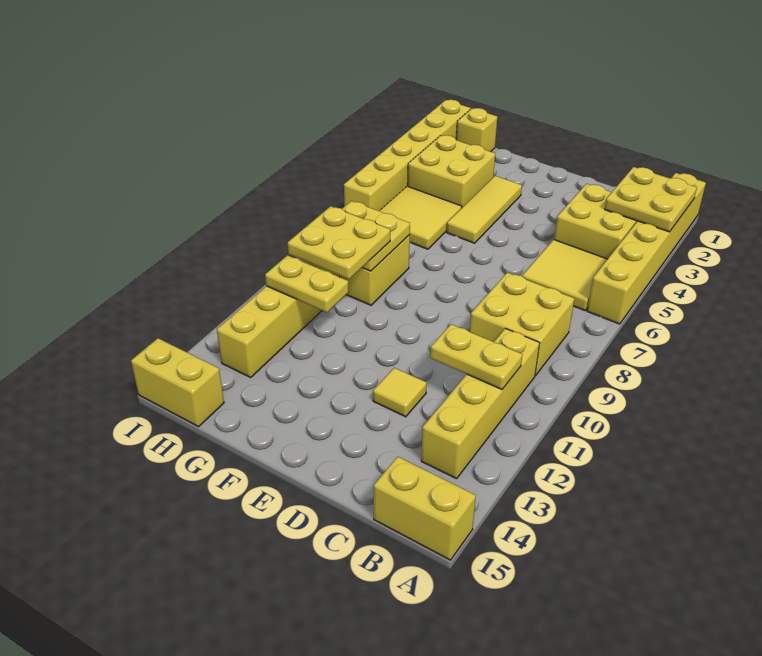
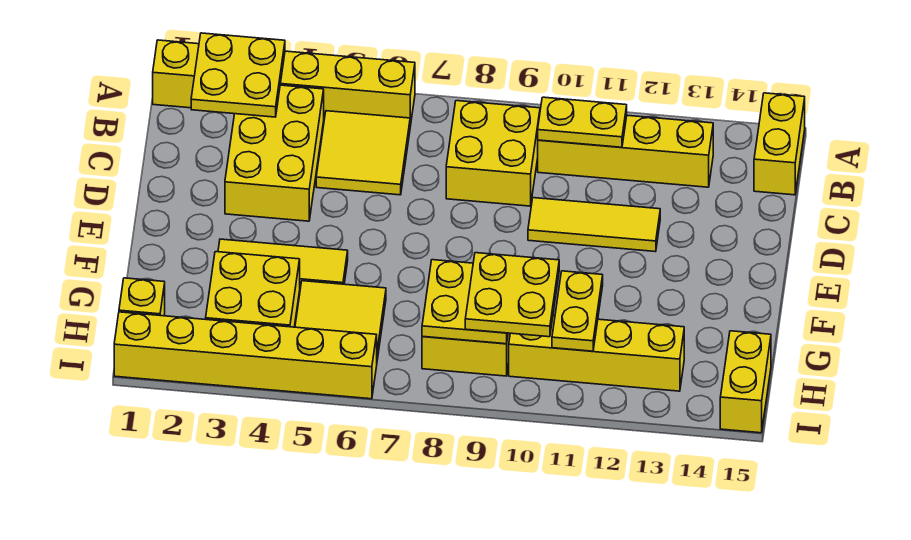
yellow brick B3:C4 level 1 -> yellow brick B3:D4 level 1
yellow plate B11:C11 level 2 -> yellow plate B10:B11 level 2
yellow tile D12 level 1 -> yellow tile D10:D12 level 1

